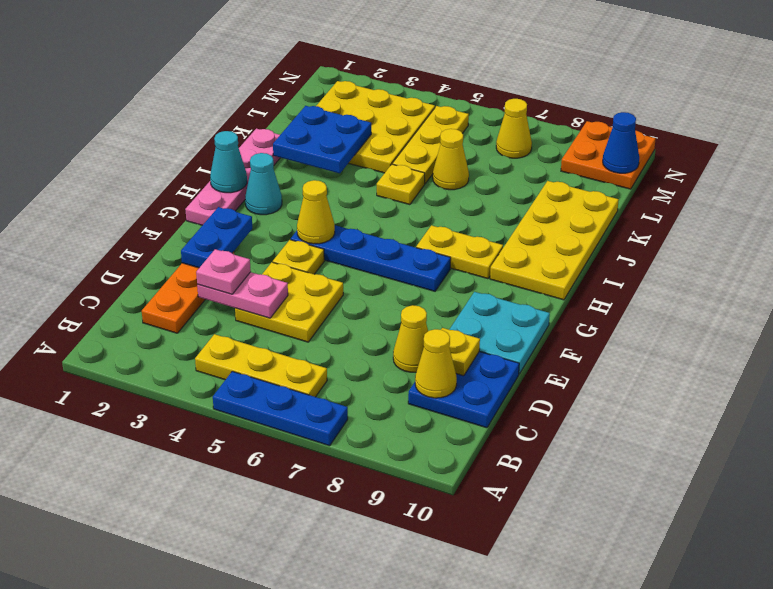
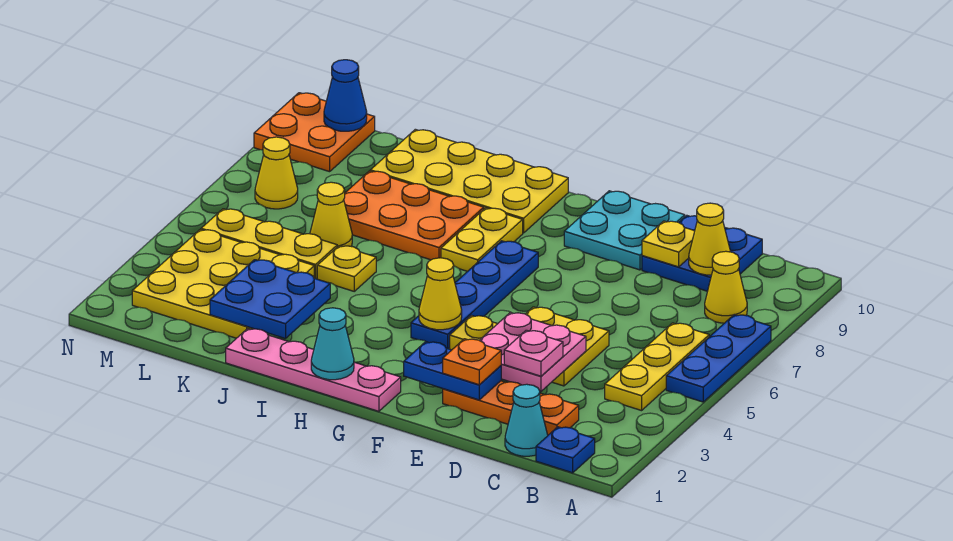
none -> blue plate B1 level 1
pink plate D3:D4 level 2 -> pink plate D3:E4 level 2
yellow cone D8 level 1 -> yellow cone B8 level 1
none -> orange plate E2 level 3
cyan cone H2 level 1 -> cyan cone C1 level 1
none -> orange plate I7:K8 level 1

